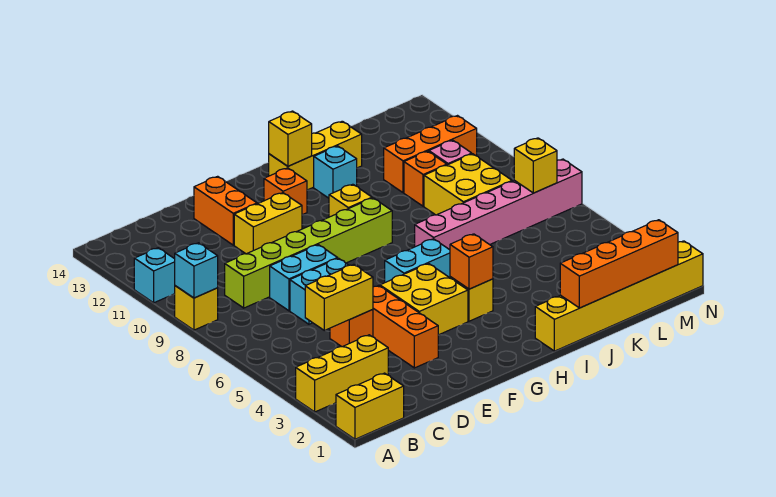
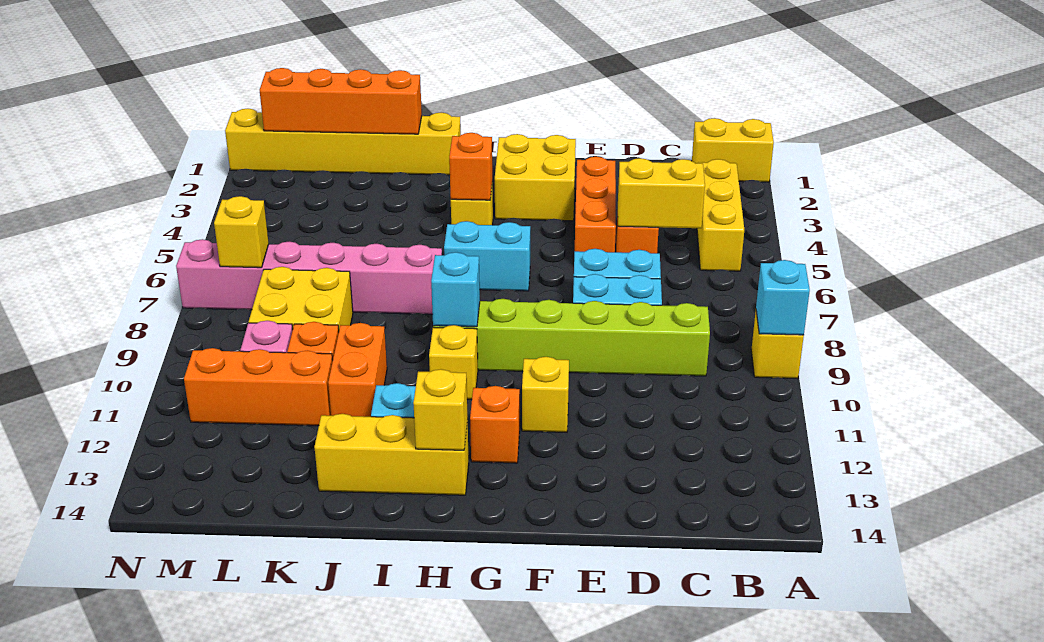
yellow brick A3:C3 level 1 -> yellow brick B3:B5 level 1
cyan brick A11 level 1 -> cyan brick H9 level 2
yellow brick E11:F11 level 1 -> yellow brick F11 level 1
orange brick E12:E13 level 1 -> orange brick J10:J11 level 1
yellow brick F4:G5 level 1 -> yellow brick F2:G3 level 1

